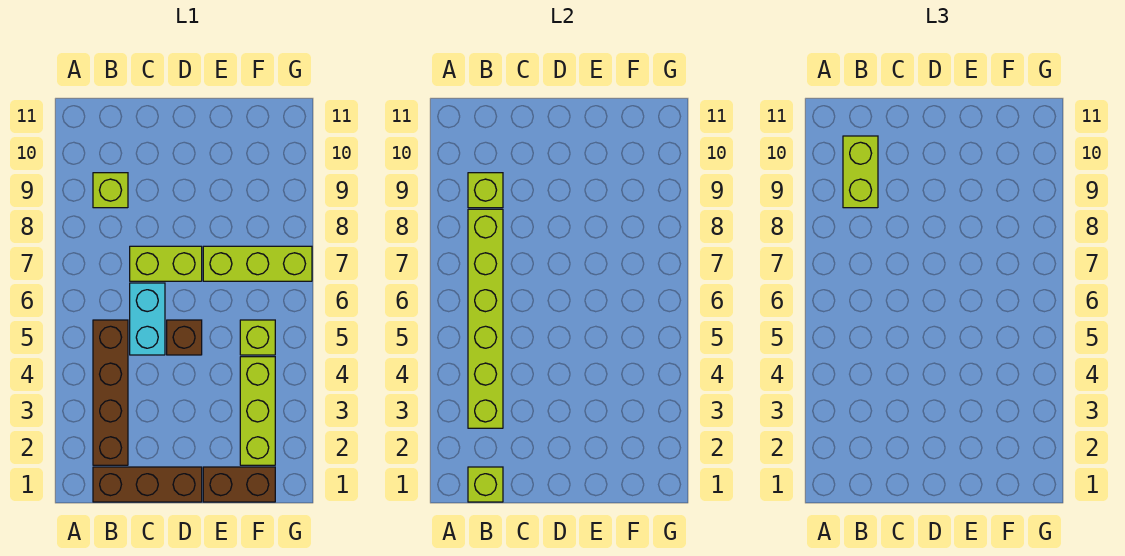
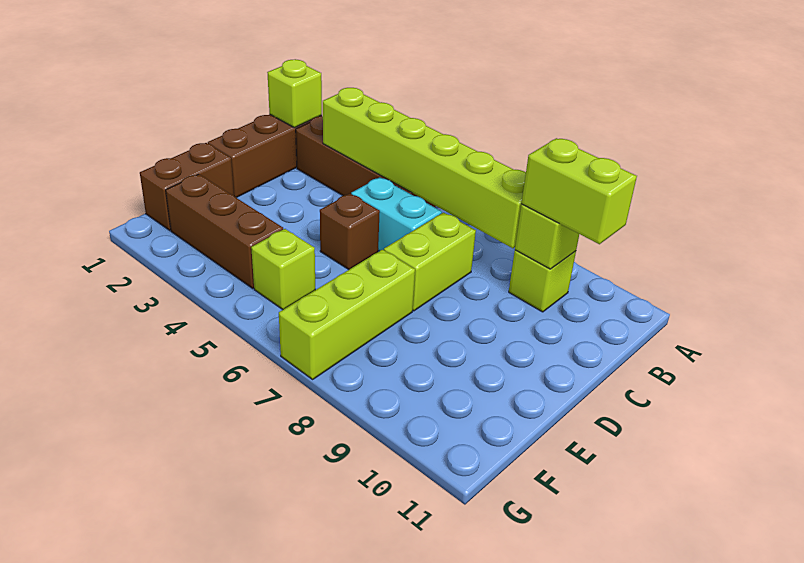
lime brick F2:F4 level 1 -> brown brick F2:F4 level 1

